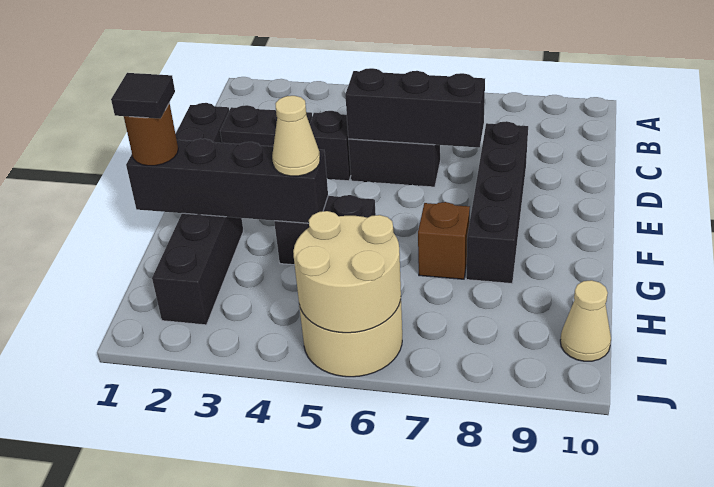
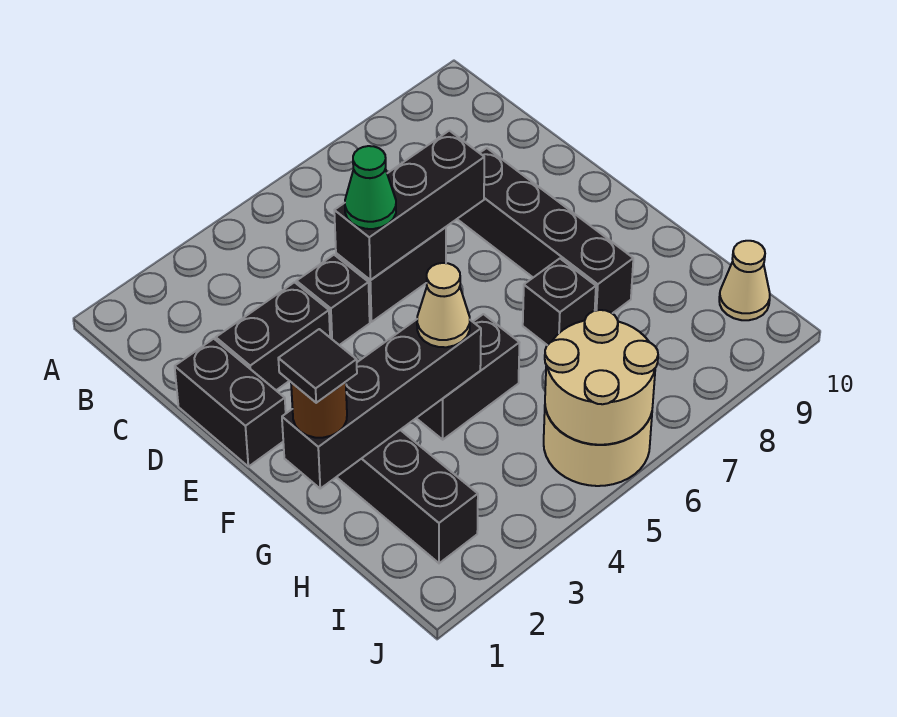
none -> green cone D5 level 3
brown brick G7 level 1 -> black brick G7 level 1

